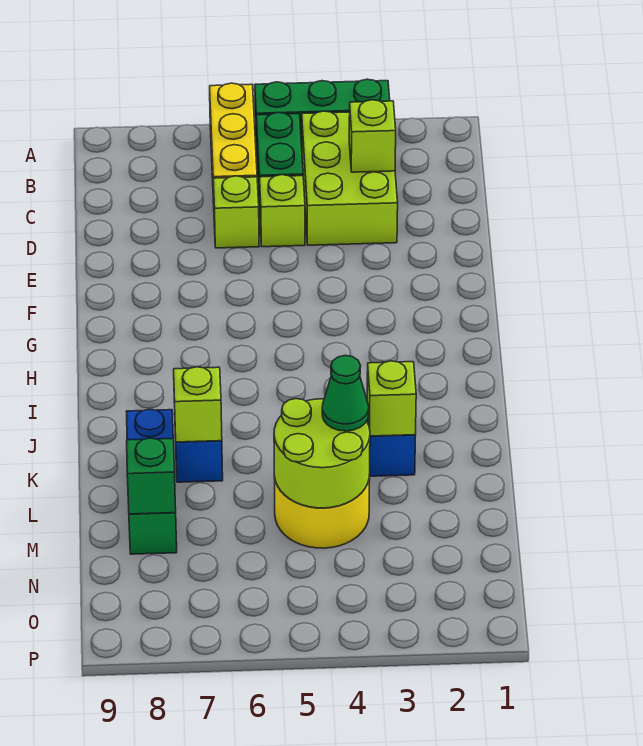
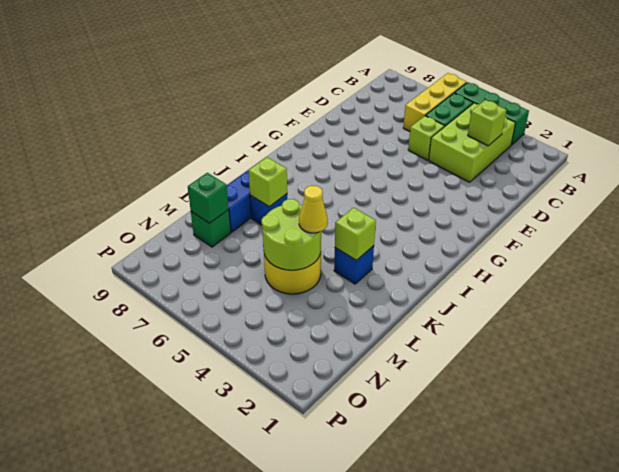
lime brick D6 level 1 -> none
green cone L4 level 3 -> yellow cone L4 level 3

